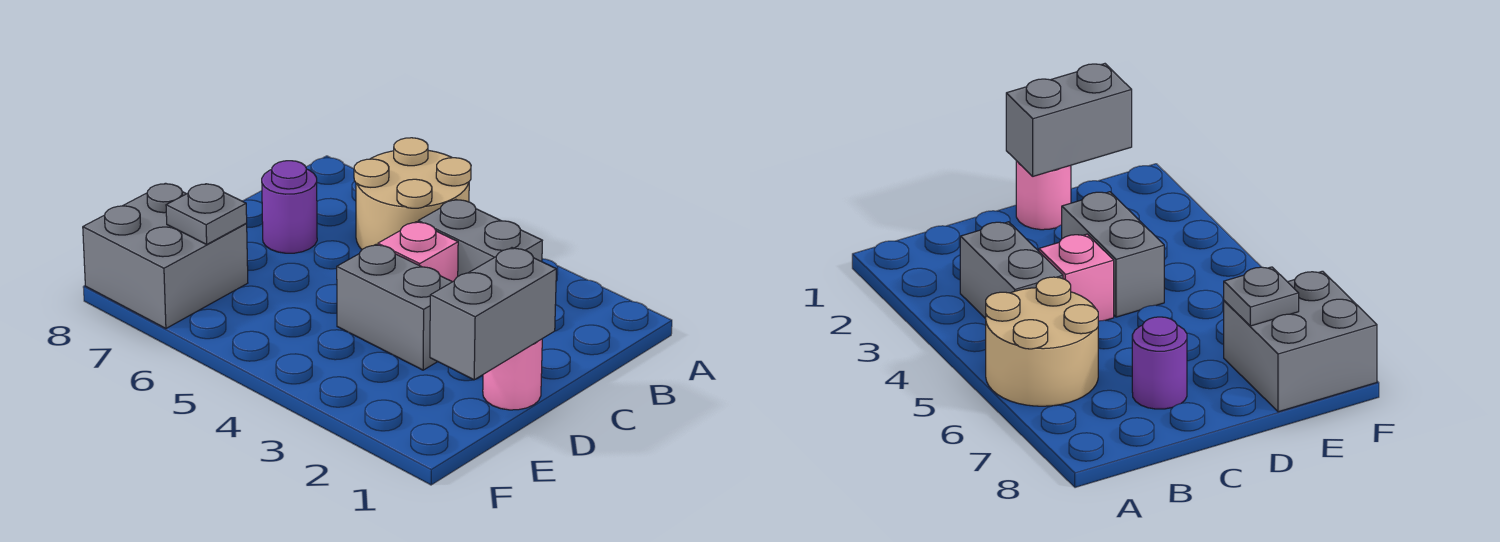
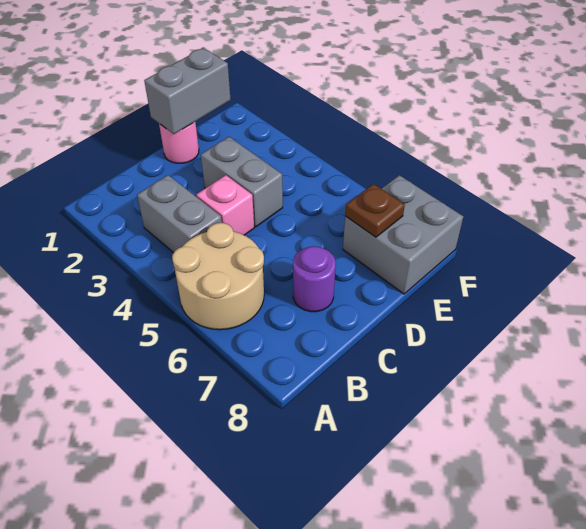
grey plate E7 level 2 -> brown plate E7 level 2

